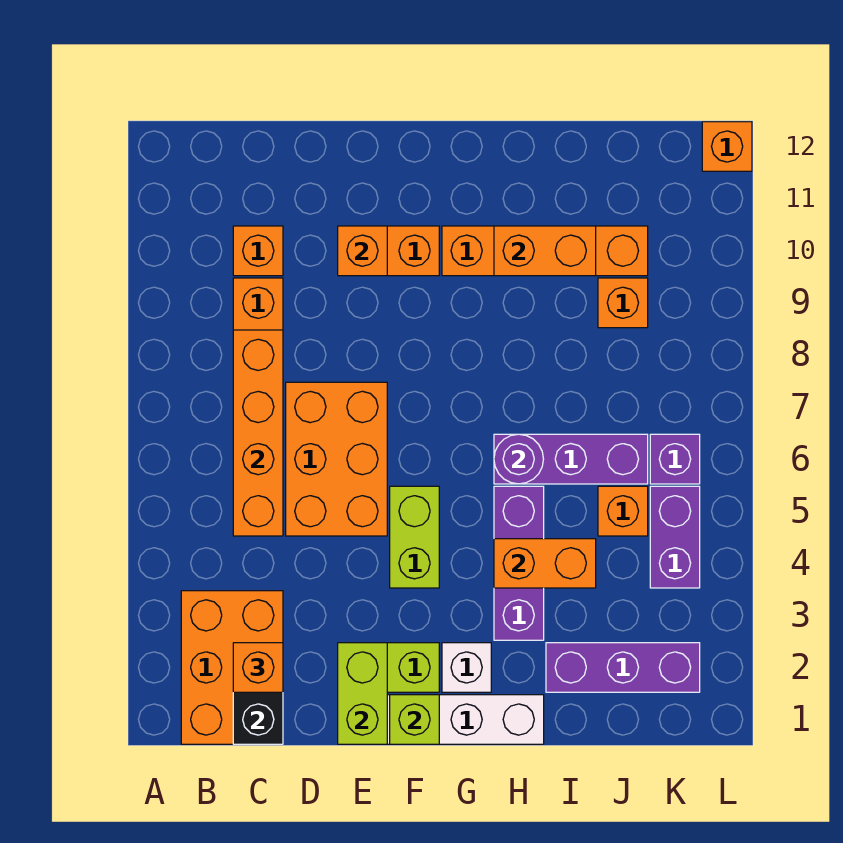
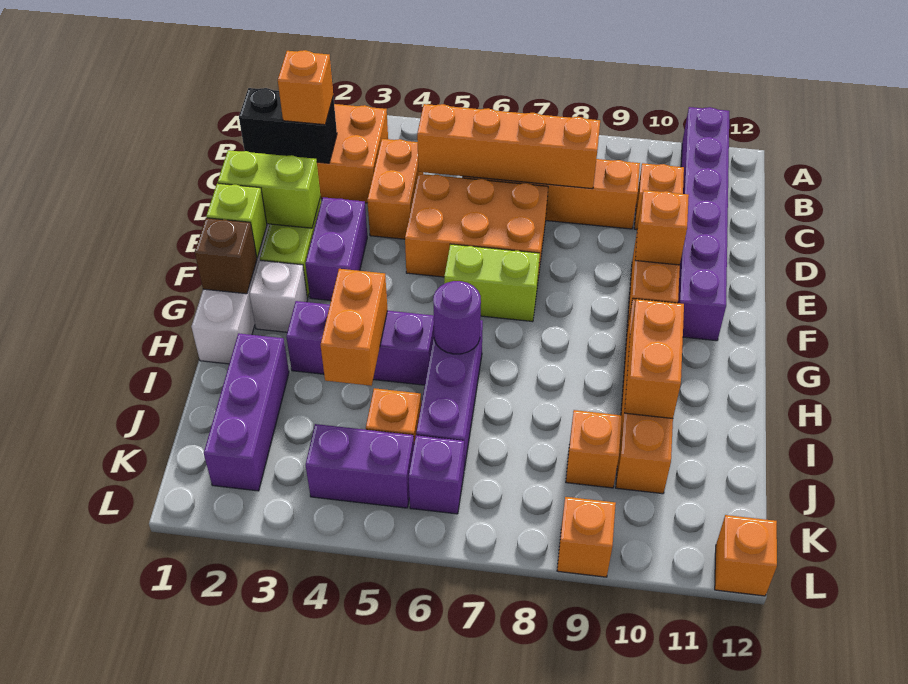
none -> purple brick A11:F11 level 1
none -> orange brick C4:D4 level 1
none -> purple brick E3:F3 level 1
lime brick F4:F5 level 1 -> lime brick F6:F7 level 1
none -> brown brick G1 level 2
none -> orange brick L9 level 1

